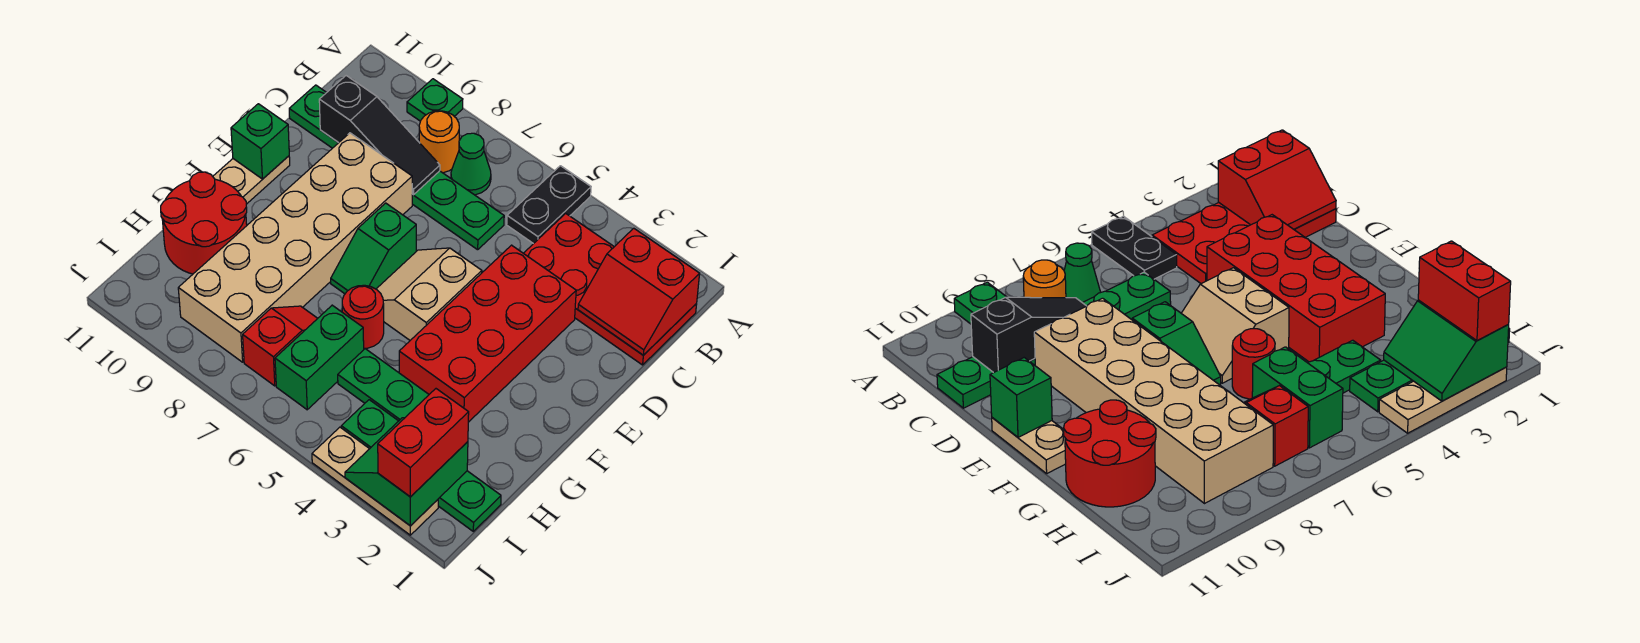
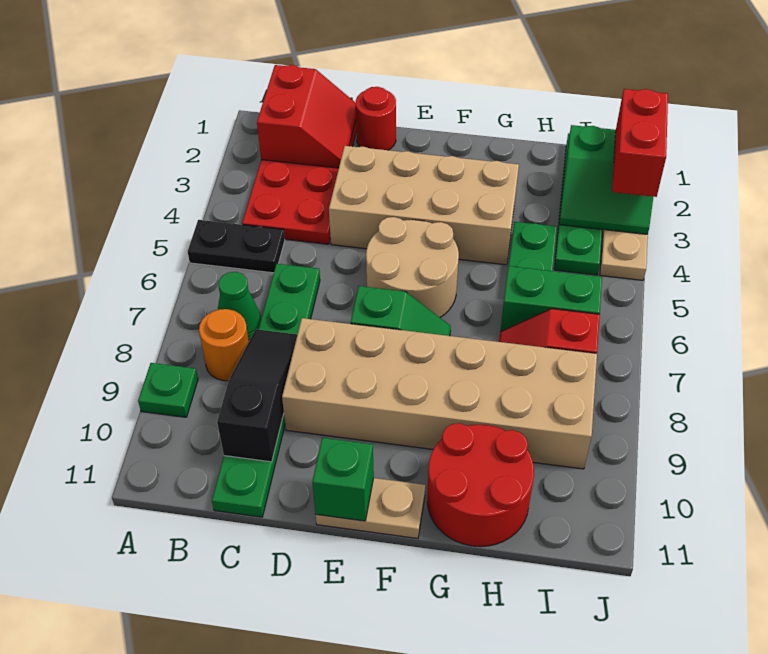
red brick D3:G4 level 1 -> tan brick D3:G4 level 1
tan slope E5:F6 level 1 top 5 -> tan round brick E5:F6 level 1
red round brick G6 level 1 -> red round brick D1 level 1
red brick I2:J2 level 3 -> red brick J2:J3 level 3

